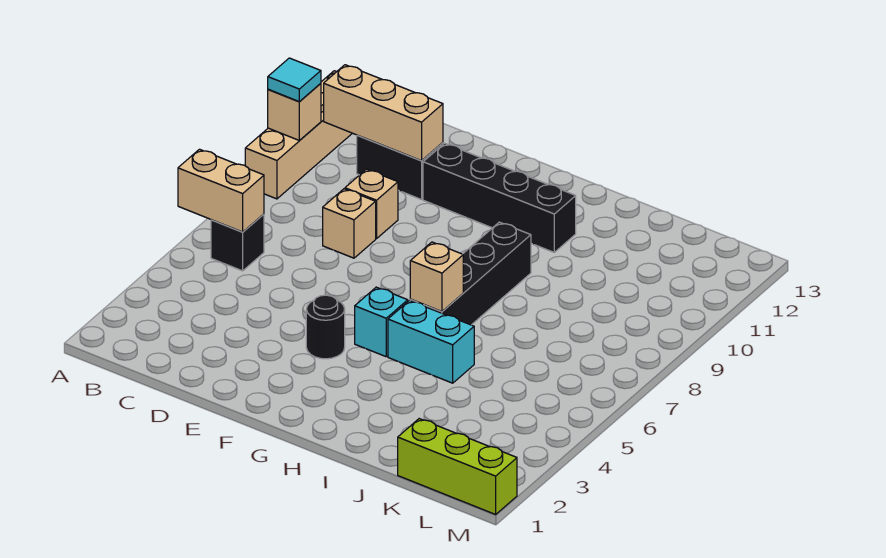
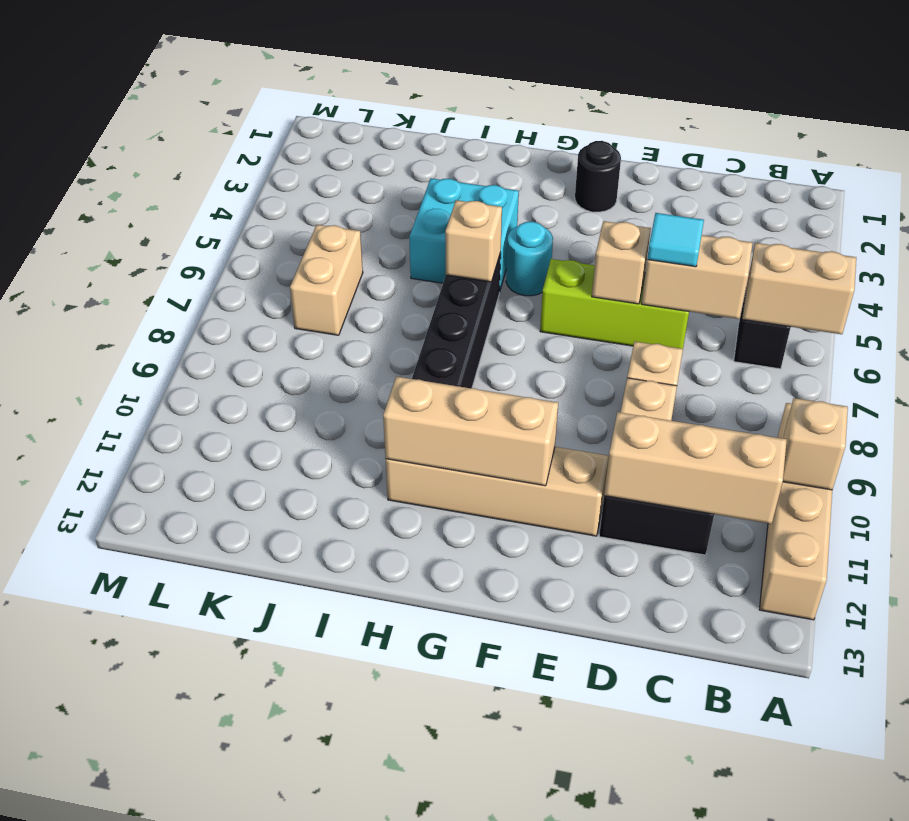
cyan tile A10 level 3 -> cyan tile D6 level 3
none -> tan brick C6:D6 level 2
none -> tan brick E6 level 2
black brick E11:H11 level 1 -> tan brick E11:H11 level 1
black round brick F4 level 1 -> black round brick F2 level 1
none -> tan brick F11:H11 level 2
cyan brick G5 level 1 -> cyan round brick G5 level 1
cyan brick H5:I5 level 1 -> cyan brick H4:I5 level 1
lime brick K1:M1 level 1 -> lime brick D6:F6 level 1
none -> tan brick K6:K7 level 1

